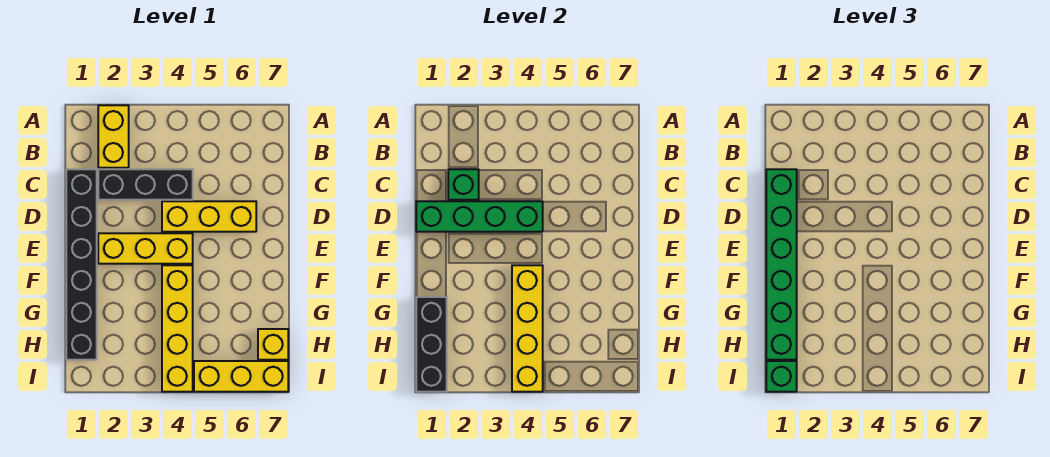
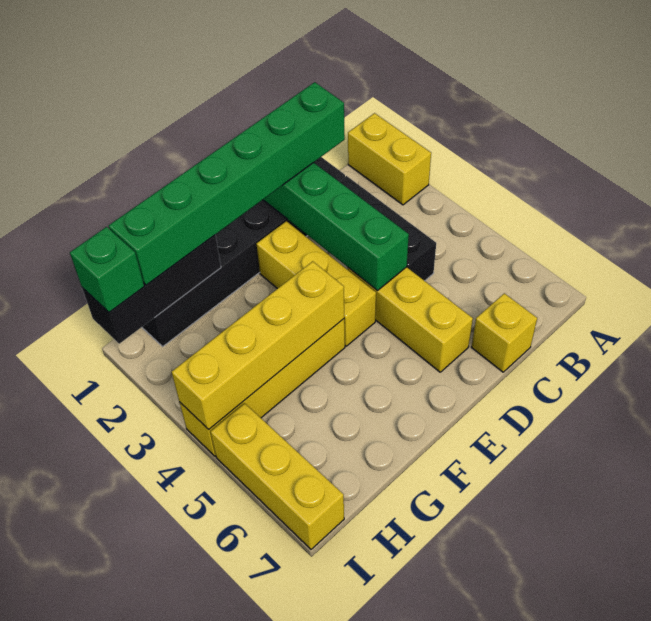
yellow brick A2:B2 level 1 -> yellow brick A1:A2 level 1
green brick C2 level 2 -> none
yellow brick H7 level 1 -> yellow brick C7 level 1

